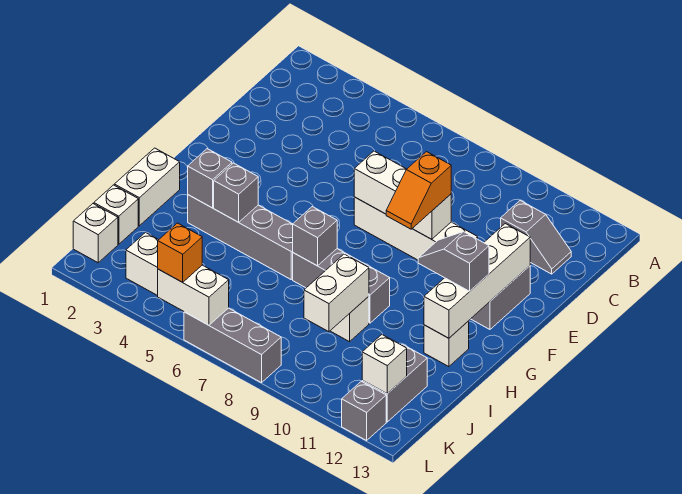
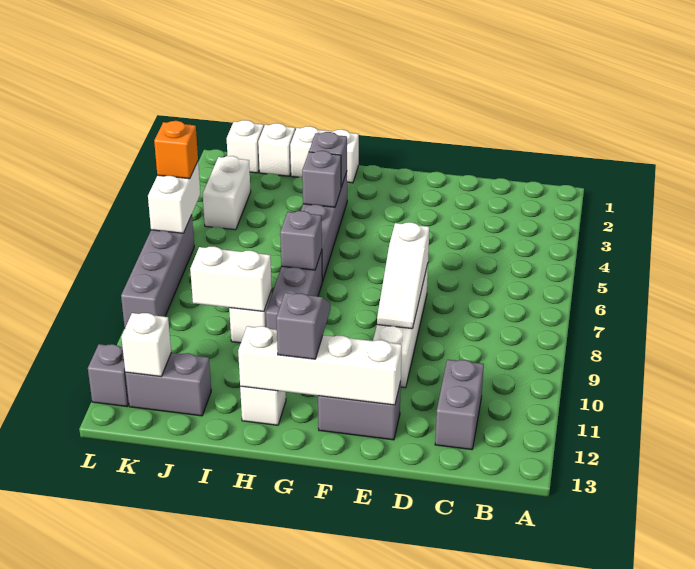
grey slope C11:C12 level 1 top 11 -> grey brick C11:C12 level 1
white brick E7:E9 level 2 -> white slope E7:E9 level 2 top 7
orange slope E9:F9 level 3 top E -> none
grey brick L6:L8 level 1 -> grey brick L6:L9 level 1

